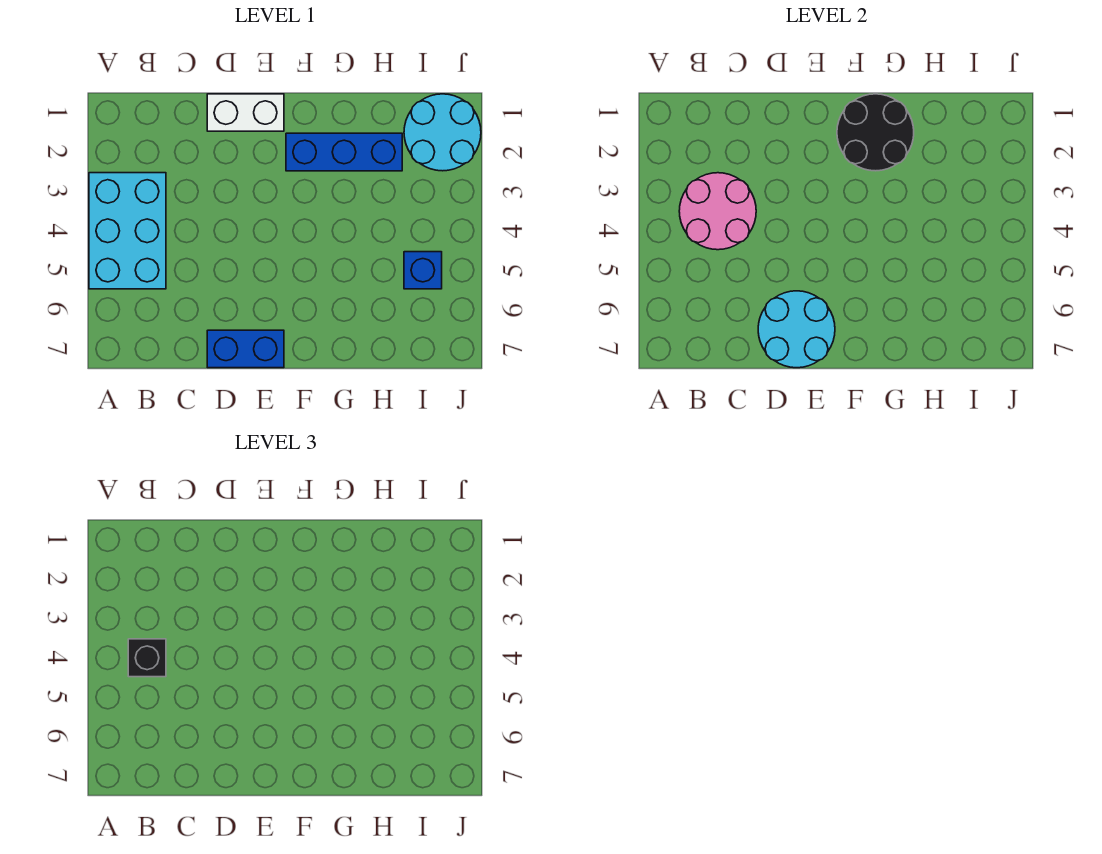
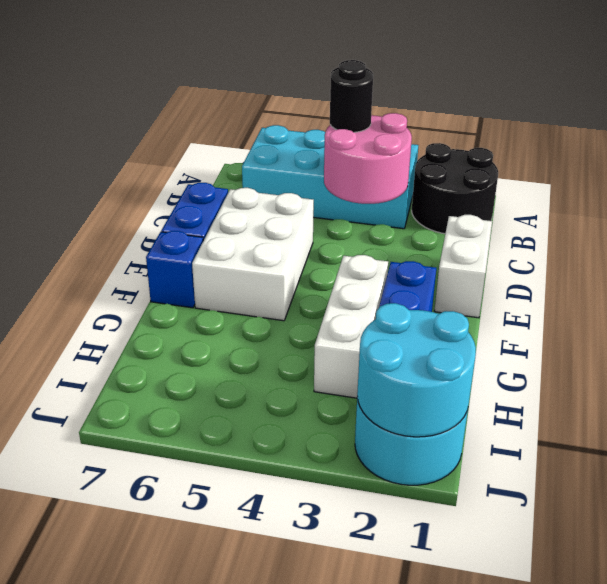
cyan brick A3:B5 level 1 -> cyan brick A3:B6 level 1
black brick B4 level 3 -> black round brick B4 level 3
none -> white brick D5:F6 level 1
cyan round brick D6:E7 level 2 -> cyan round brick I1:J2 level 2
black round brick F1:G2 level 2 -> black round brick A1:B2 level 1
none -> white brick F3:H3 level 1
blue brick I5 level 1 -> blue brick F7 level 1

